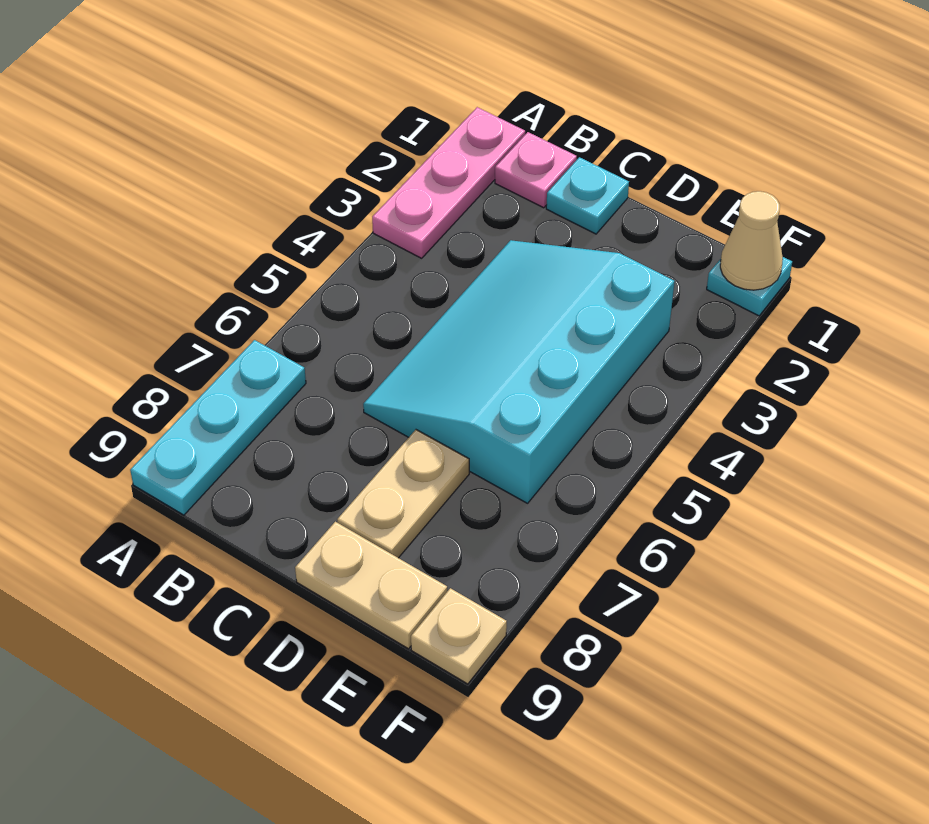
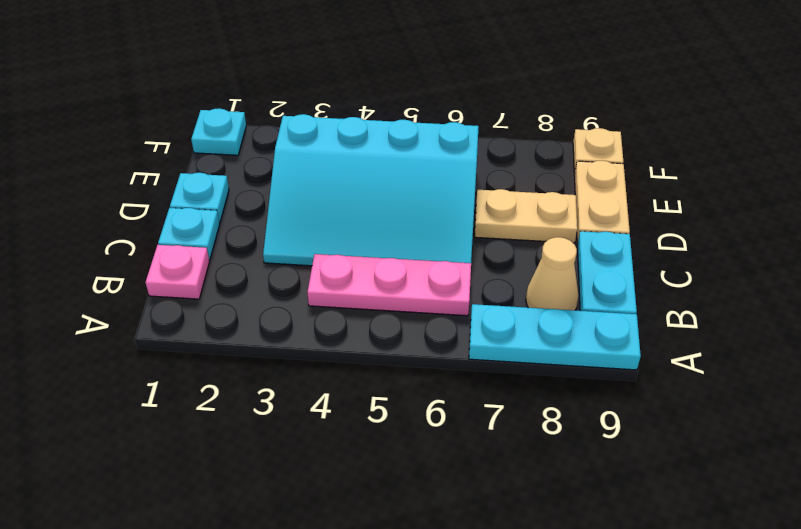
pink plate A1:A3 level 1 -> pink plate B4:B6 level 1
none -> cyan plate B9:C9 level 1
none -> cyan plate D1 level 1
tan cone F1 level 2 -> tan cone B8 level 1

